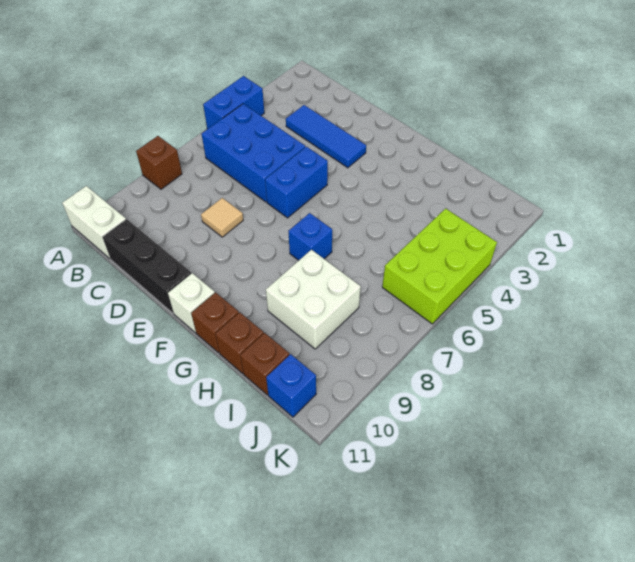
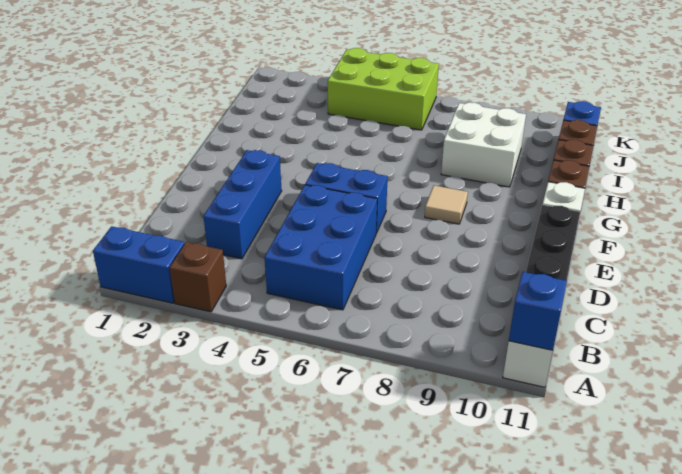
blue brick A4:A5 level 1 -> blue brick A1:A2 level 1
brown brick A8 level 1 -> brown brick A3 level 1
blue tile C3:E3 level 1 -> blue brick C3:E3 level 1
tan tile D8 level 1 -> tan tile F8 level 1
blue brick G7 level 1 -> blue brick A11 level 2

